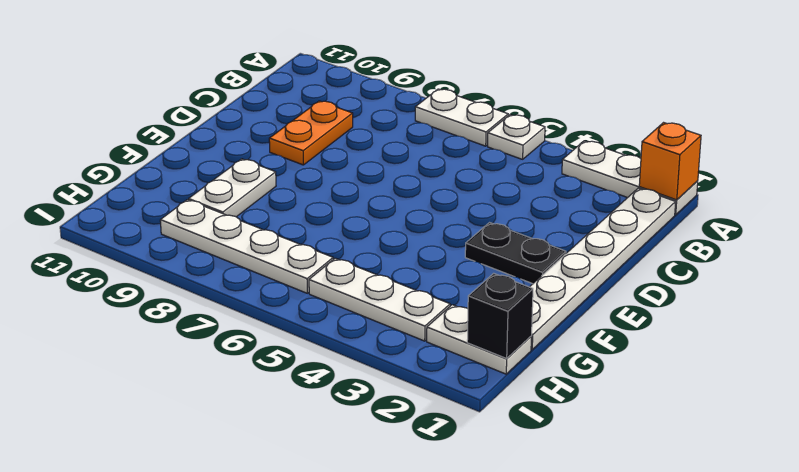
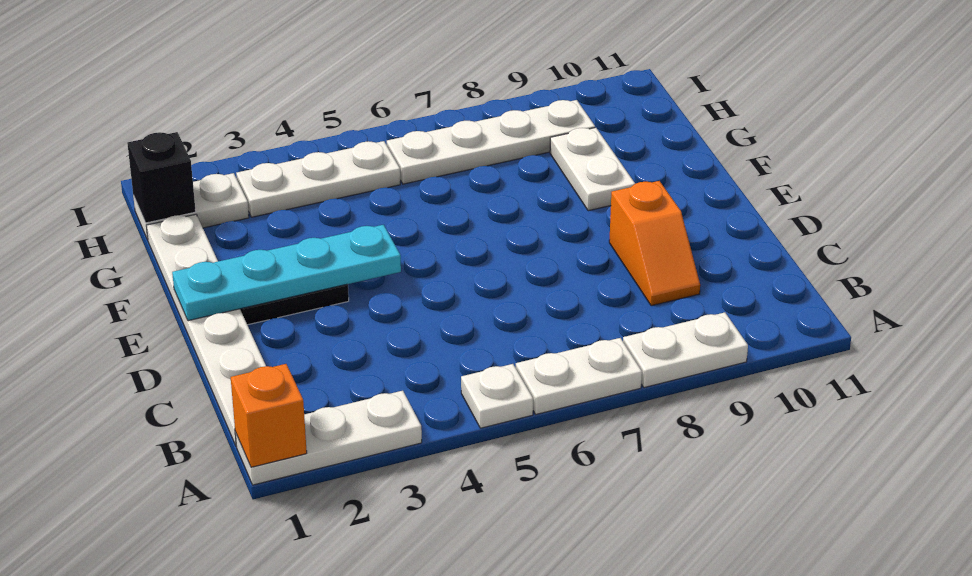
none -> white plate A8:A9 level 1
orange plate C9:D9 level 1 -> orange slope C9:D9 level 1 top D
none -> cyan plate E1:E4 level 2

